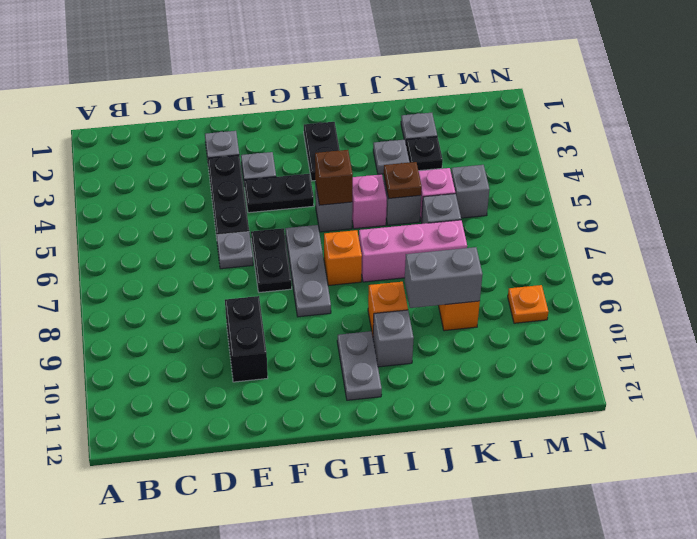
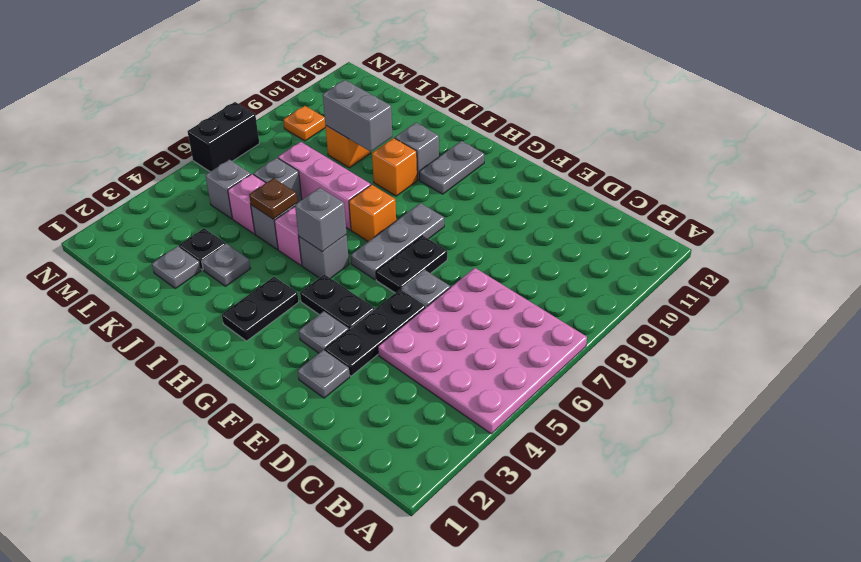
none -> pink plate A4:D7 level 1
black brick E9:E10 level 1 -> black brick N6:N7 level 1
brown brick H5 level 2 -> grey brick H5 level 2

